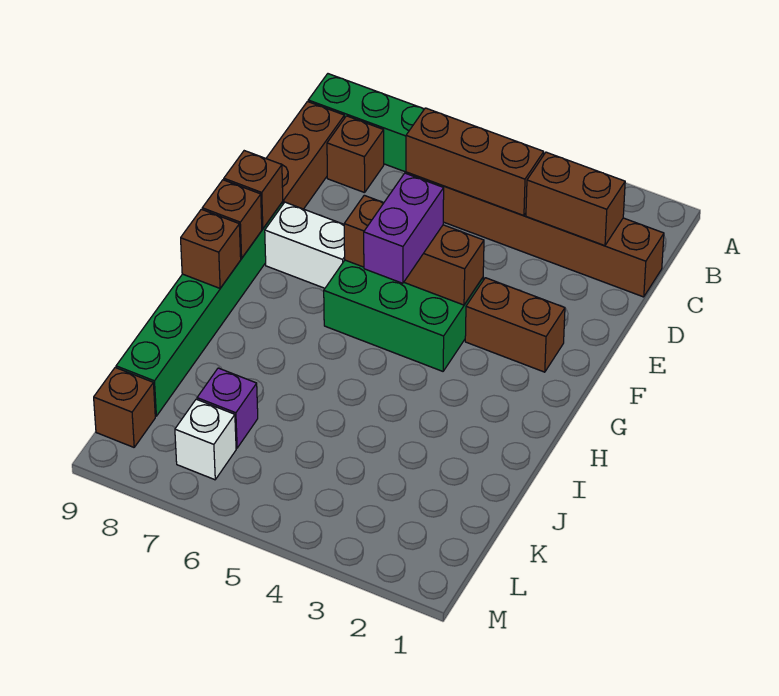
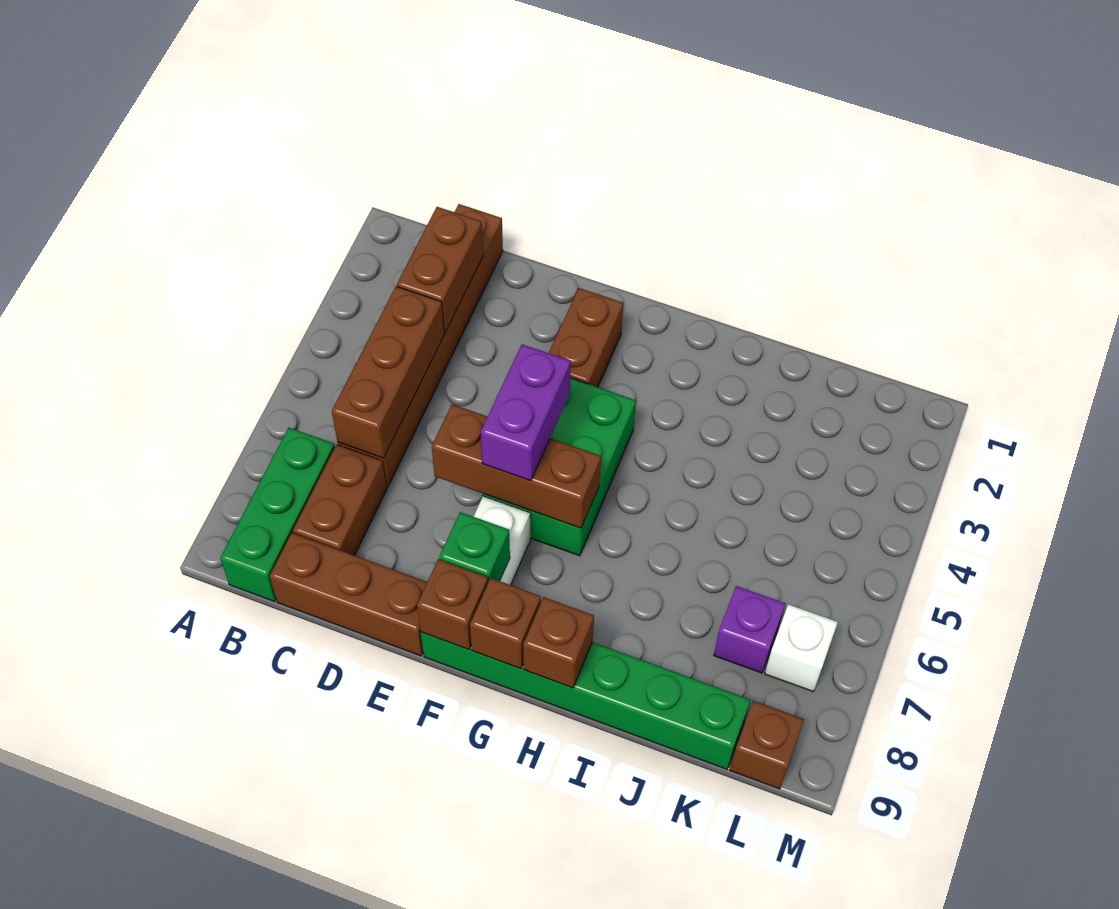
brown brick C8 level 1 -> brown brick C7:C8 level 1
brown brick F4:F6 level 2 -> brown brick E6:G6 level 2
purple brick F5:G5 level 3 -> purple brick F5:F6 level 3
none -> green brick F8 level 2

